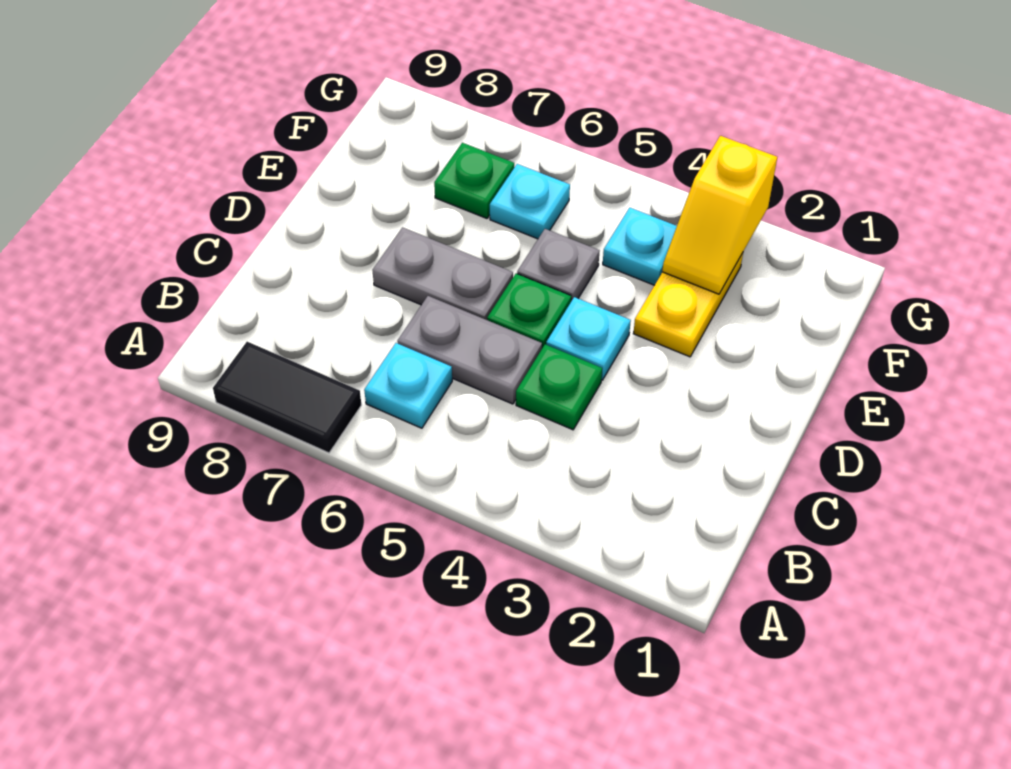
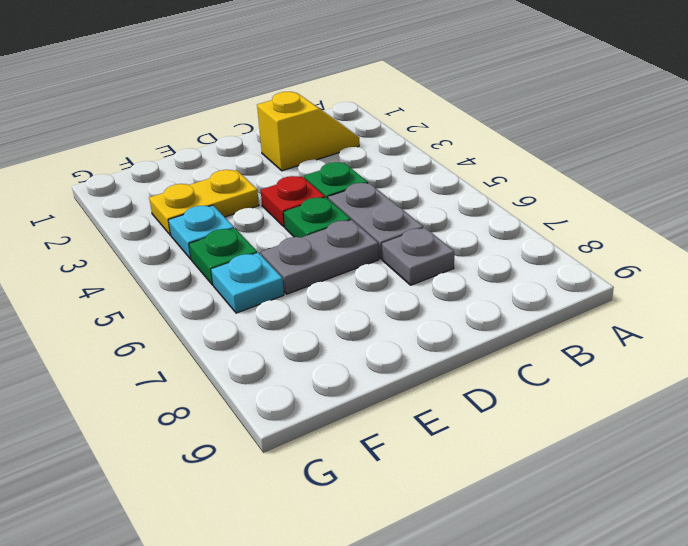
black tile A7:A8 level 1 -> none
cyan plate B6 level 1 -> none
cyan plate D4 level 1 -> red plate D4 level 1
grey plate D6:D7 level 1 -> grey plate D6:E6 level 1
grey plate E5 level 1 -> grey plate C7 level 1
yellow slope F3:G3 level 2 top G -> yellow slope B2:C2 level 1 top C
green plate F7 level 1 -> green plate F5 level 1

